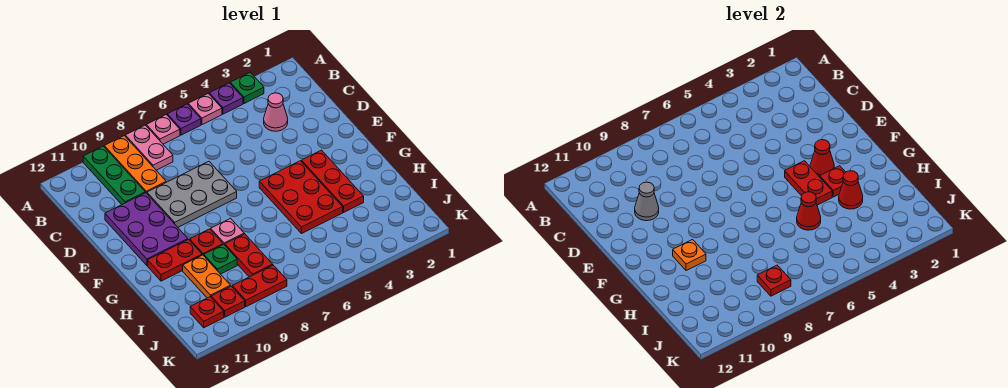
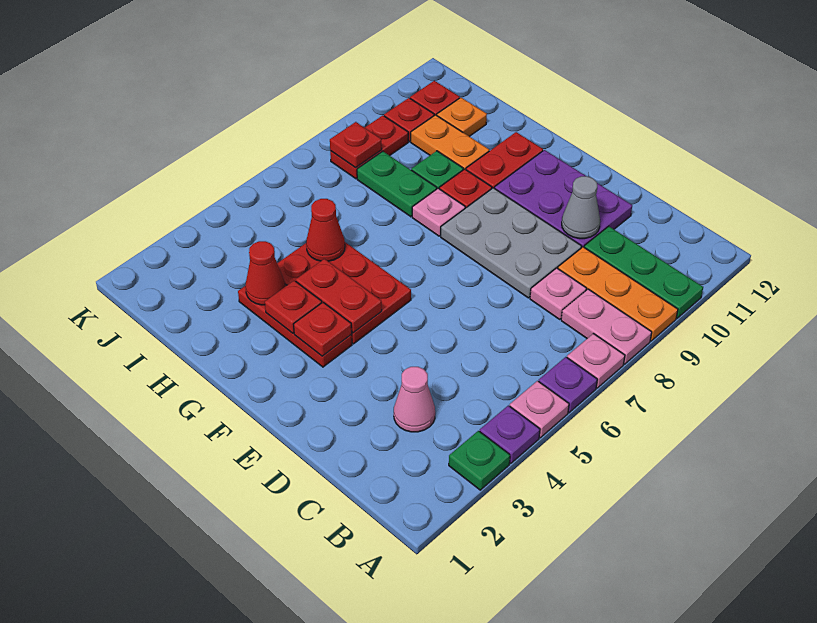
none -> pink plate C8 level 1
grey plate D7:E9 level 1 -> grey plate D8:F9 level 1
red cone F3 level 2 -> red plate F3 level 2
orange plate G10 level 2 -> orange plate I11 level 1
red plate H8:I8 level 1 -> green plate H8:I8 level 1

